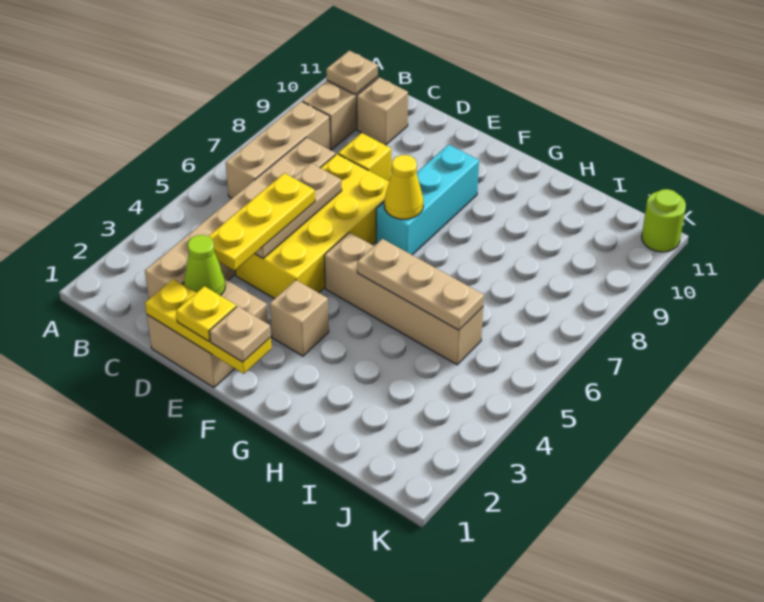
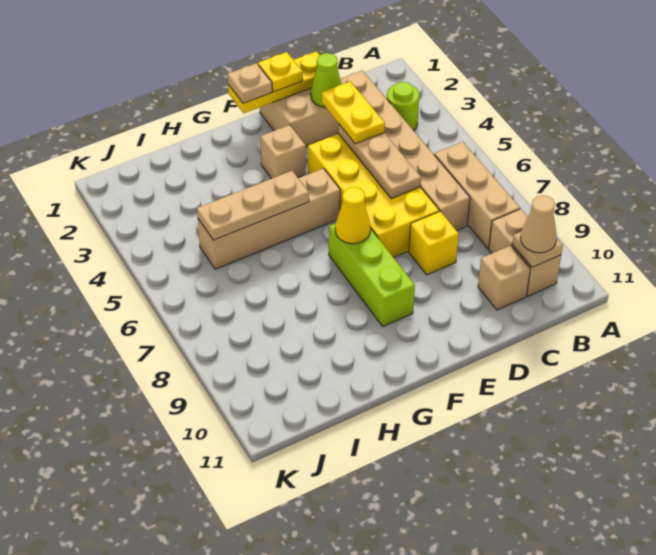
none -> tan cone B10 level 3
yellow plate D3:D5 level 3 -> yellow plate D3:D4 level 3
cyan brick F7:F9 level 1 -> lime brick F7:F9 level 1
lime round brick K11 level 1 -> lime round brick B3 level 1

